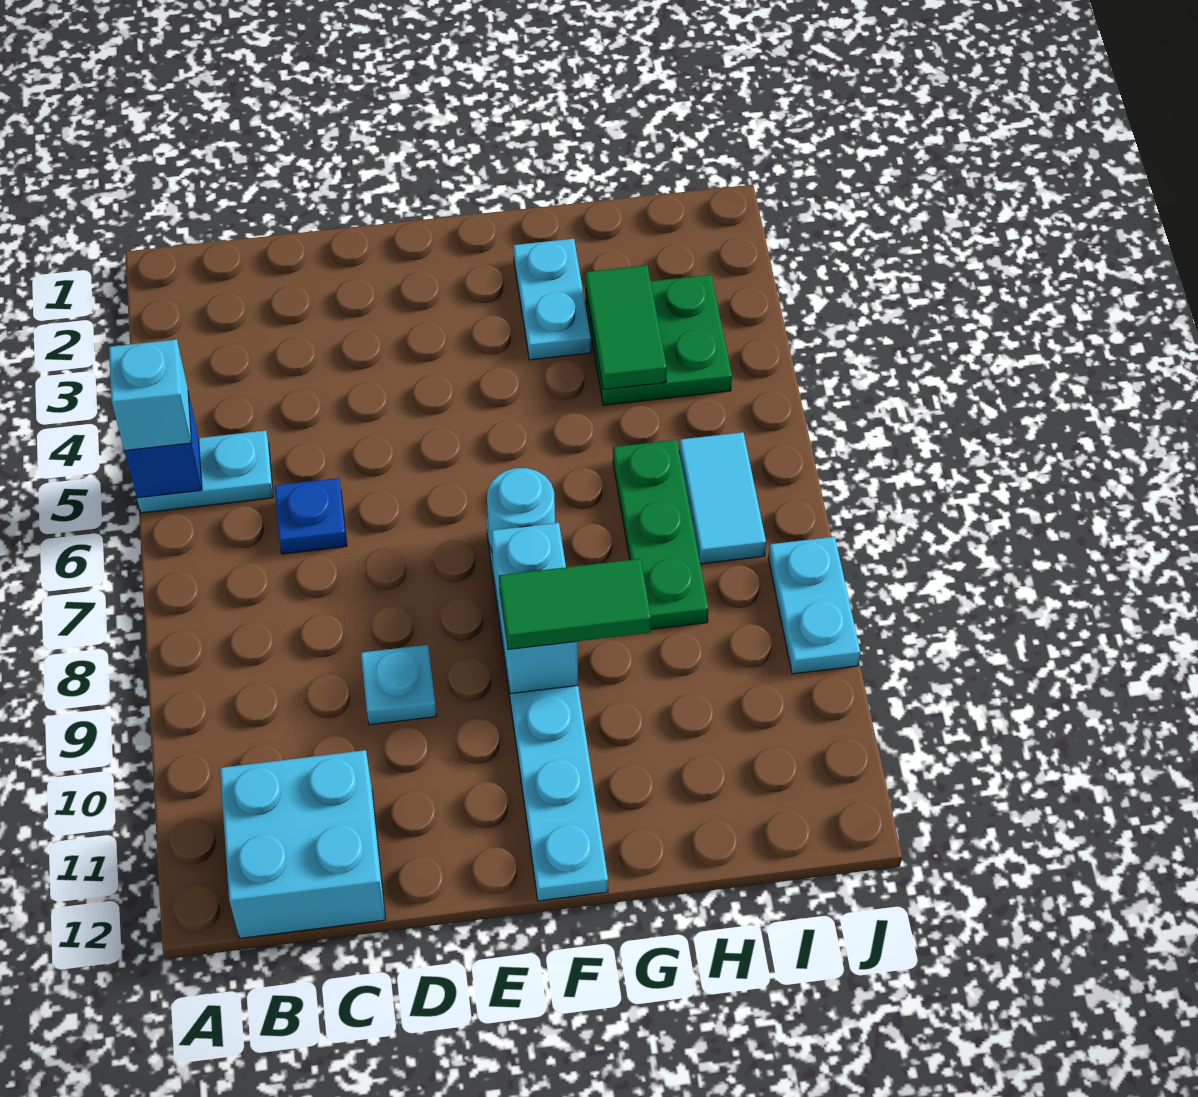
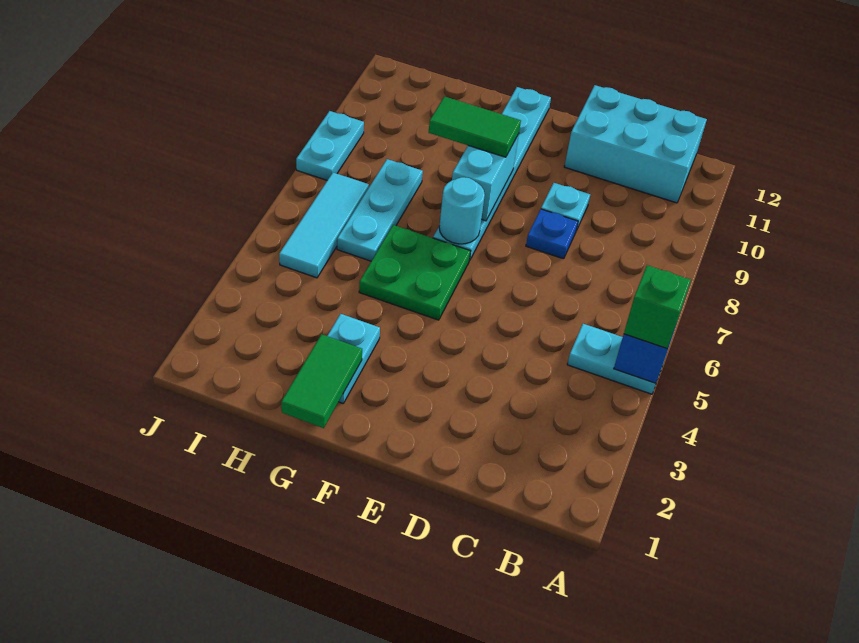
cyan brick A5 level 3 -> green brick A5 level 3
cyan brick B11:C12 level 1 -> cyan brick B11:D12 level 1
blue plate C6 level 1 -> blue plate D8 level 1
green plate H3:I4 level 1 -> green plate F5:G6 level 1
green tile H3:H4 level 2 -> green tile G1:G2 level 2
green plate H6:H8 level 1 -> cyan plate H6:H8 level 1
cyan tile I6:I7 level 1 -> cyan tile I5:I7 level 1

